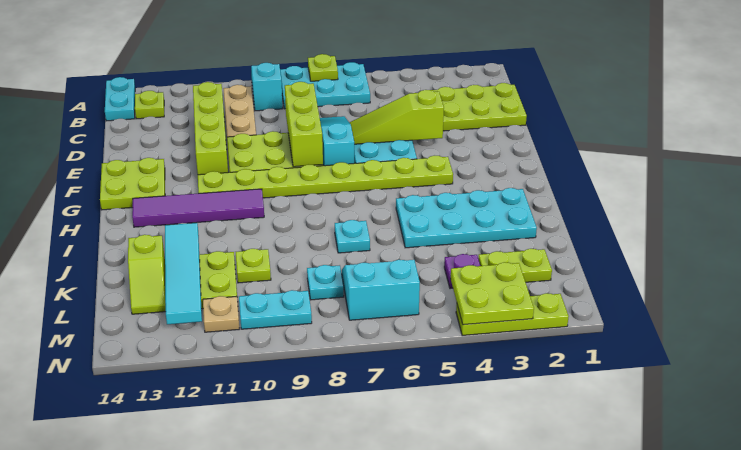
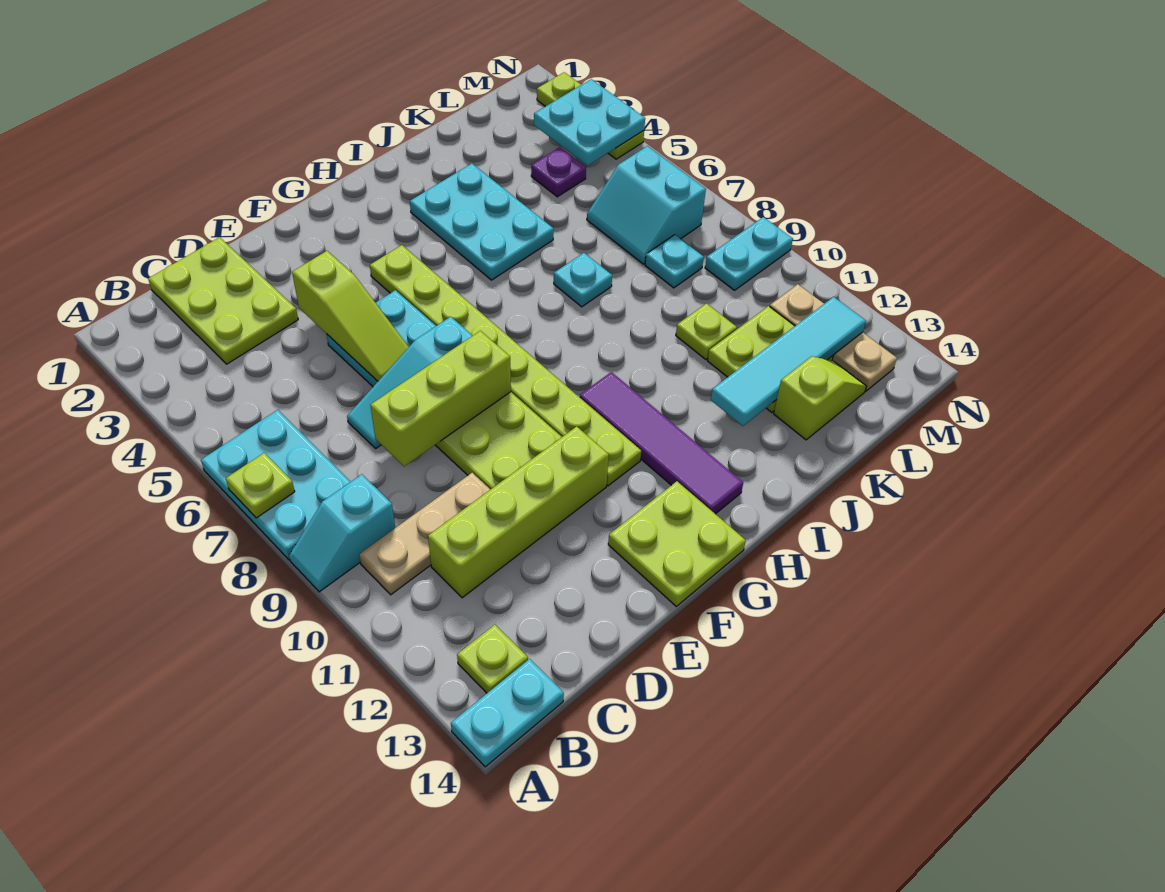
cyan plate I2:J5 level 1 -> cyan plate I3:J5 level 1
lime plate L2:L3 level 1 -> none
lime plate M3:N4 level 2 -> cyan plate M3:N4 level 2
cyan plate M9:M10 level 1 -> cyan plate M9:N9 level 1
tan plate M11 level 1 -> tan plate M11:M13 level 1

